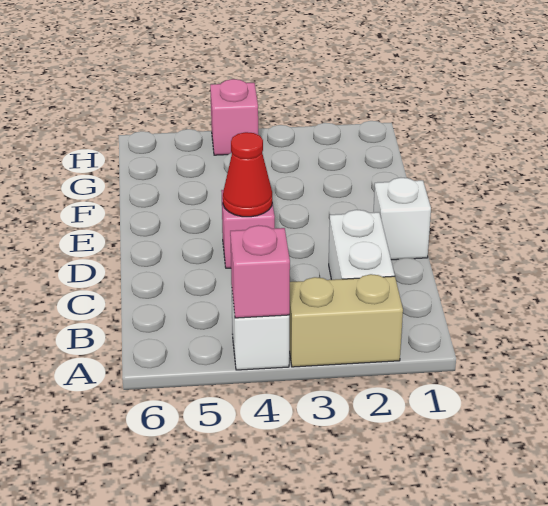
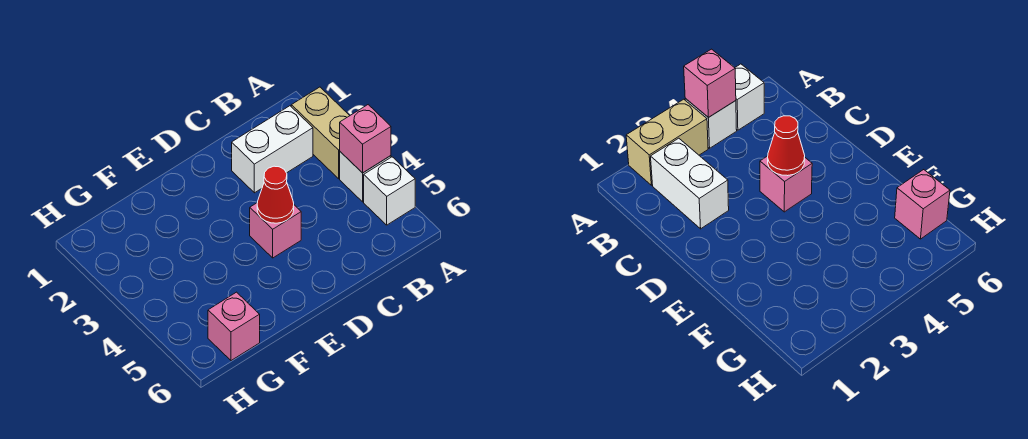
white brick D1 level 1 -> white brick A5 level 1
pink brick H4 level 1 -> pink brick G6 level 1

